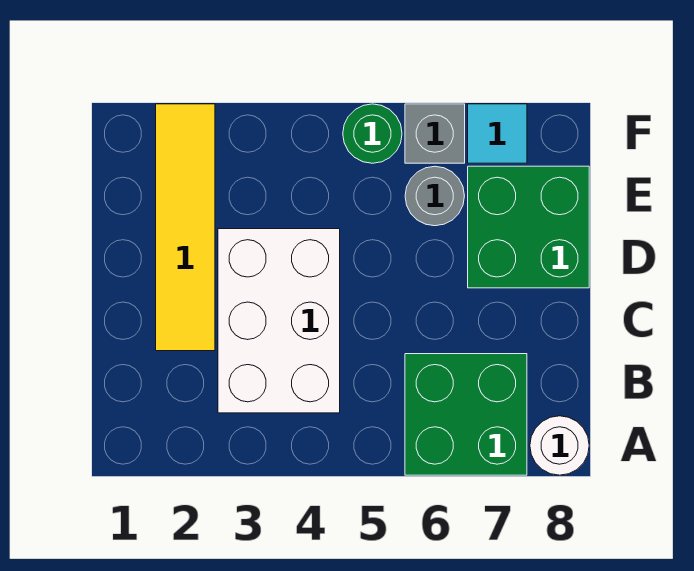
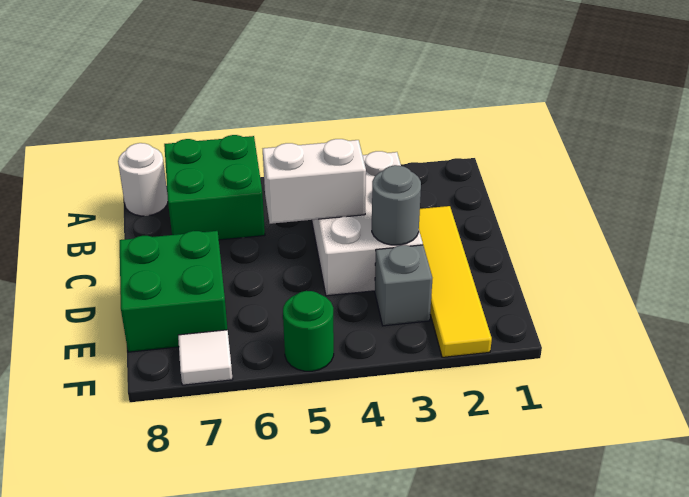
none -> white brick C4:C5 level 2
grey round brick E6 level 1 -> grey round brick D3 level 2
grey brick F6 level 1 -> grey brick E3 level 1
cyan tile F7 level 1 -> white tile F7 level 1

